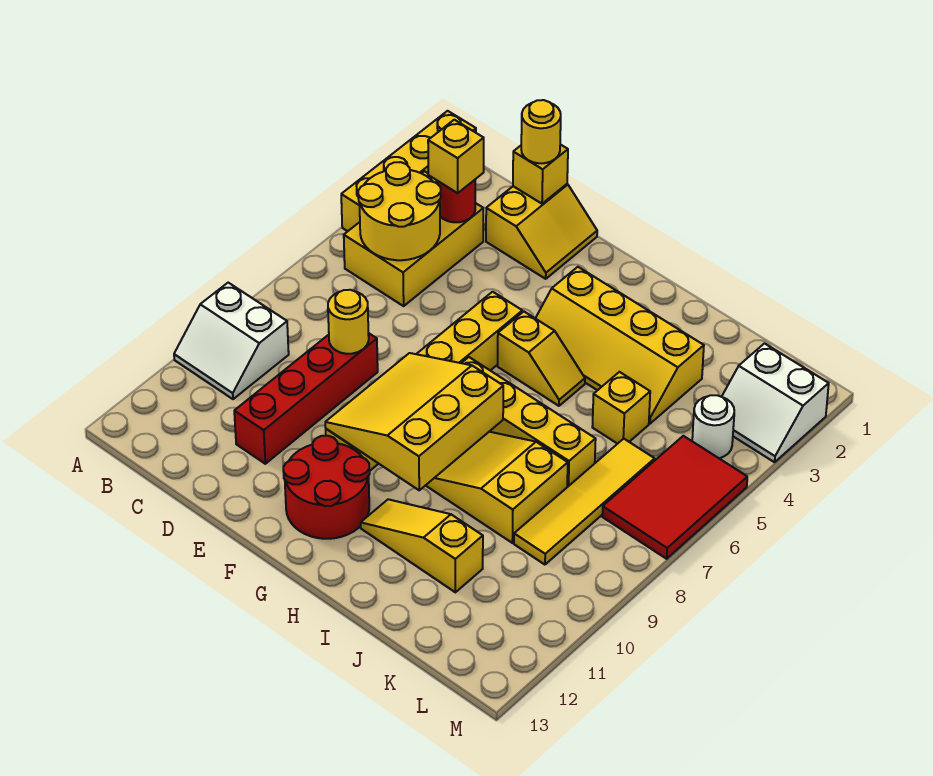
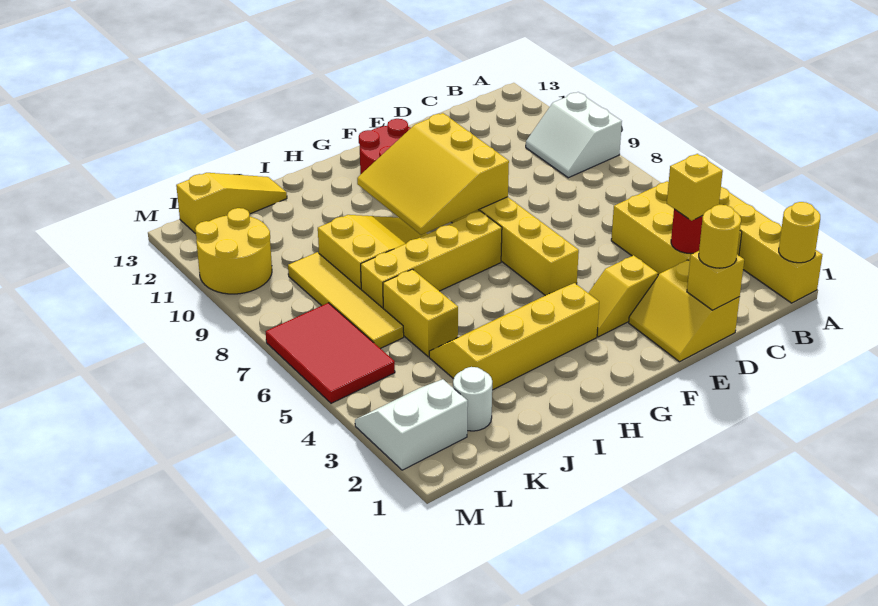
white slope A9:B10 level 1 top 9 -> white slope A9:B10 level 1 top A
yellow round brick B4:C5 level 2 -> yellow round brick L10:M11 level 1
red brick D8:D11 level 1 -> none
yellow round brick D8 level 2 -> yellow round brick A1 level 2
yellow slope F8:H10 level 2 top H -> yellow slope F8:H10 level 2 top F
yellow slope G5:H5 level 1 top G -> yellow slope E3:F3 level 1 top E
yellow slope H11:J11 level 1 top J -> yellow slope J13:L13 level 1 top L
yellow brick J5 level 1 -> yellow brick J5:J6 level 1
white round brick L4 level 1 -> white round brick K2 level 1

